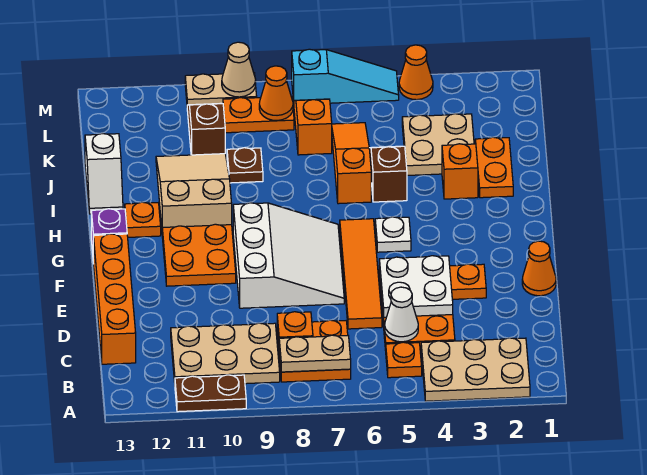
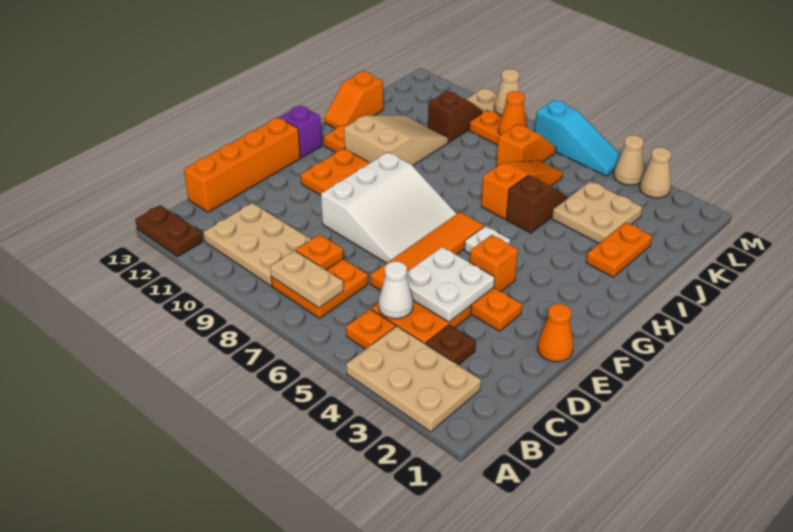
brown plate A10:A11 level 1 -> brown plate A12:A13 level 1
orange brick I3 level 1 -> orange brick F4 level 1
white slope I13:J13 level 1 top J -> orange slope I13:J13 level 1 top J
brown plate J9 level 1 -> brown plate C3 level 1
none -> tan cone M3 level 1
orange cone M4 level 1 -> tan cone M4 level 1

